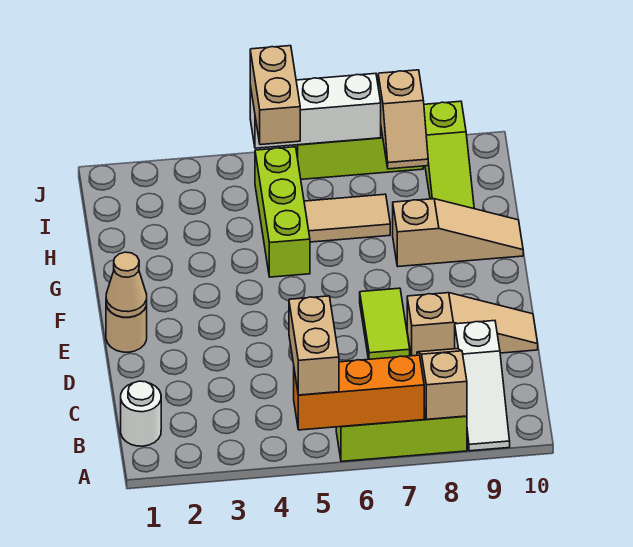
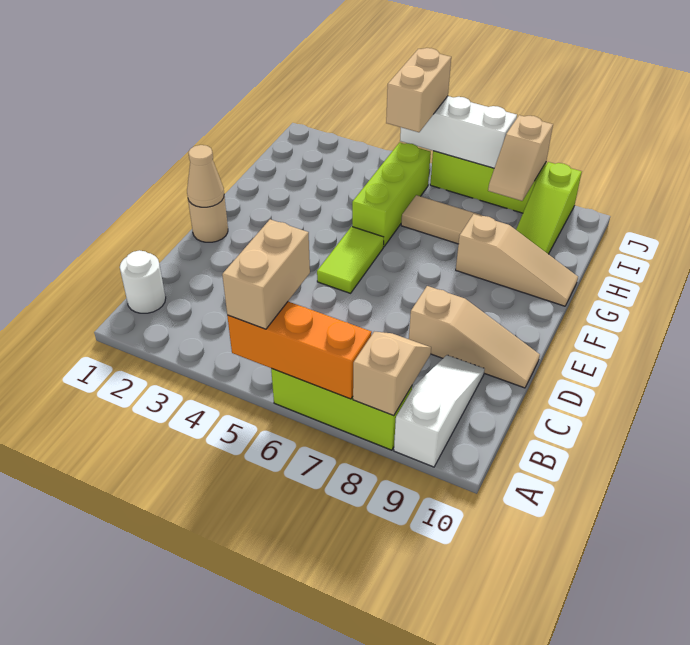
white slope A9:C9 level 1 top C -> white slope A9:C9 level 1 top A
lime tile D7:E7 level 1 -> lime tile E5:F5 level 1

